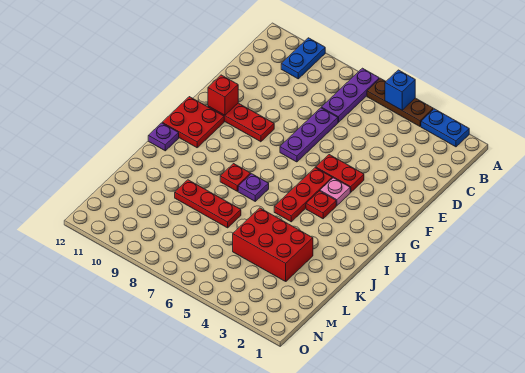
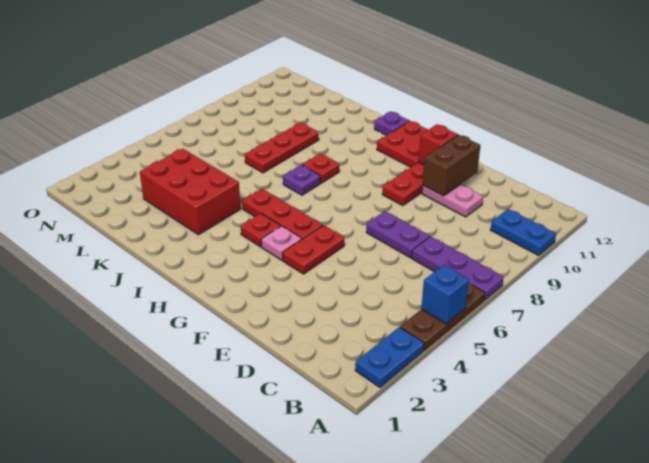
purple plate D7:F7 level 1 -> purple plate D7:E7 level 1
none -> pink plate D10:E10 level 1
none -> brown brick E10:E11 level 2
red brick K3:L5 level 1 -> red brick J3:L4 level 1

